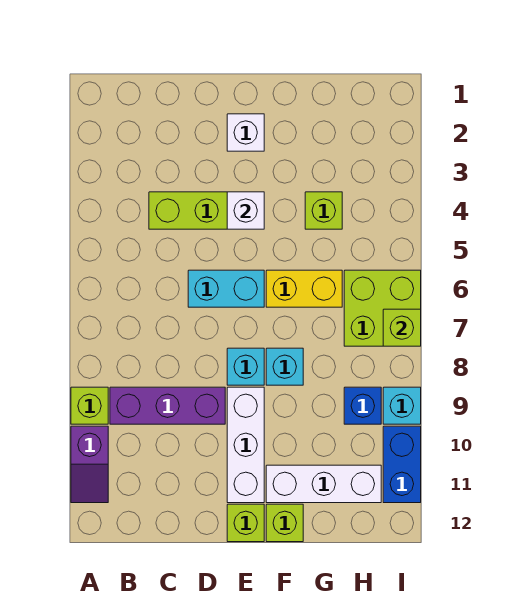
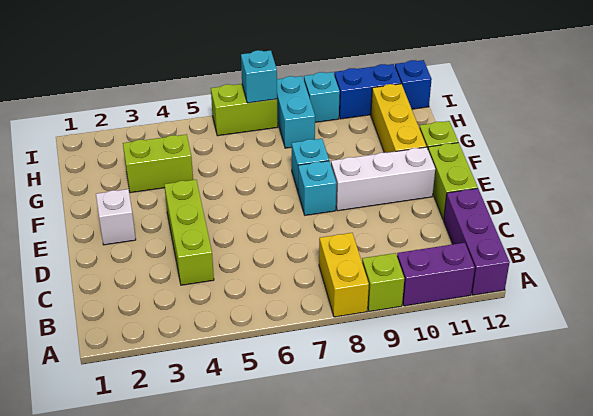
purple slope A10:A11 level 1 top 10 -> purple brick A10:A11 level 1
purple brick B9:D9 level 1 -> purple brick A12:C12 level 1
cyan brick D6:E6 level 1 -> cyan brick H8:I8 level 1
white brick E4 level 2 -> none
lime brick E12 level 1 -> lime brick D12:E12 level 1
yellow brick F6:G6 level 1 -> yellow brick A8:B8 level 1
white brick F11:H11 level 1 -> yellow brick F11:H11 level 1
lime brick G4 level 1 -> lime brick G3:G4 level 1
lime brick H6:I7 level 1 -> lime brick I6:I7 level 1
blue brick H9 level 1 -> blue brick I12 level 1
lime brick I7 level 2 -> cyan brick I7 level 2

